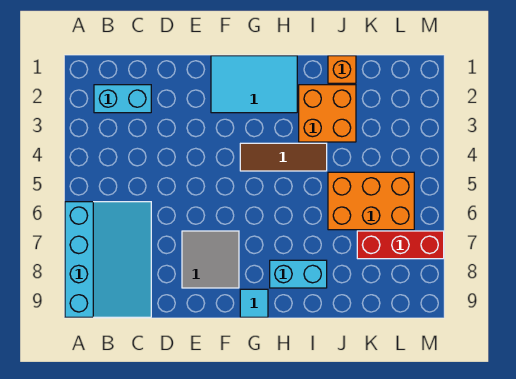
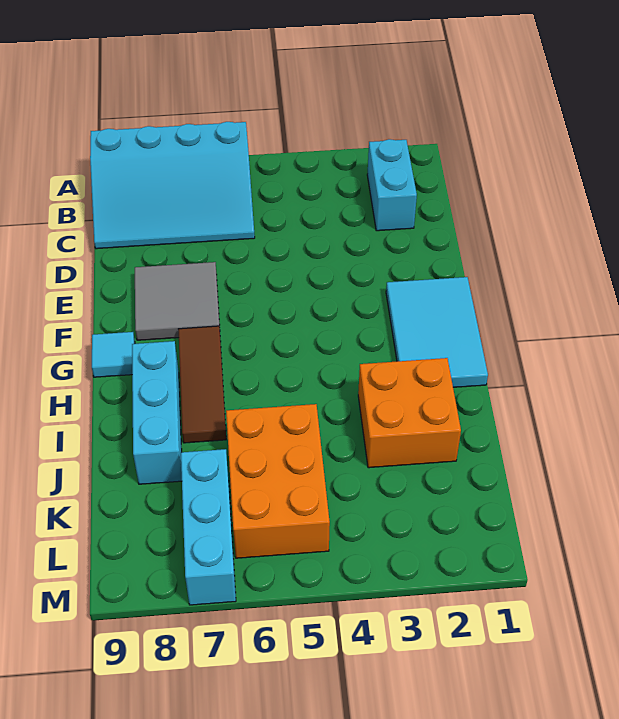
brown tile G4:I4 level 1 -> brown tile G7:I7 level 1
cyan brick H8:I8 level 1 -> cyan brick H8:J8 level 1
orange brick J1 level 1 -> none
red brick K7:M7 level 1 -> cyan brick K7:M7 level 1

